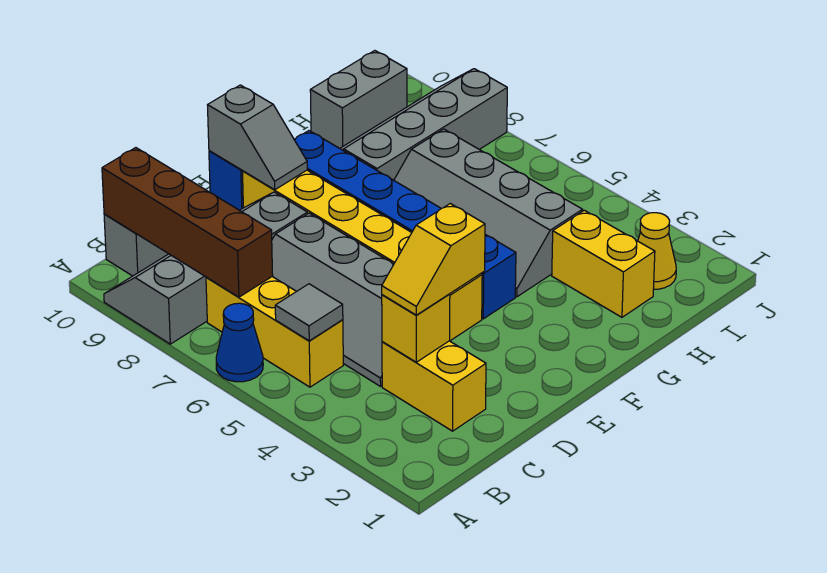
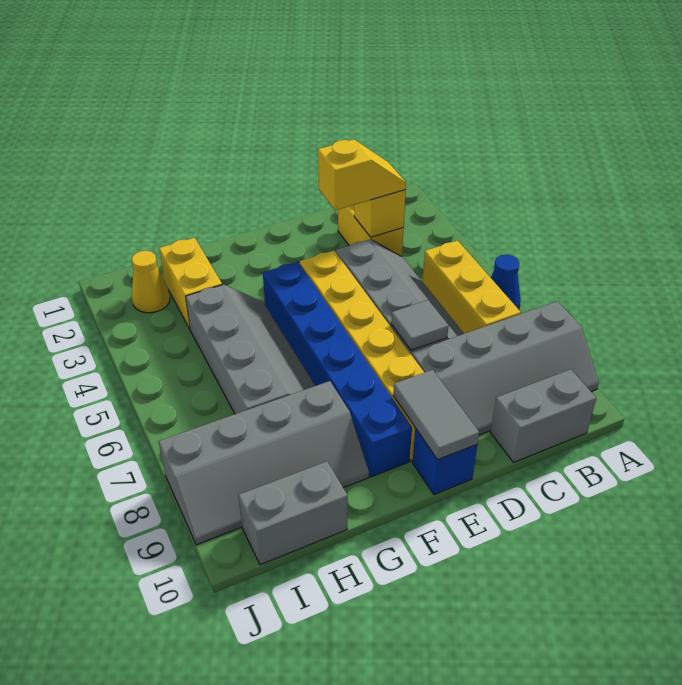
grey tile B5 level 2 -> grey tile D7 level 2
brown brick B7:B10 level 2 -> none
grey slope E9:E10 level 2 top 10 -> grey tile E9:E10 level 2

